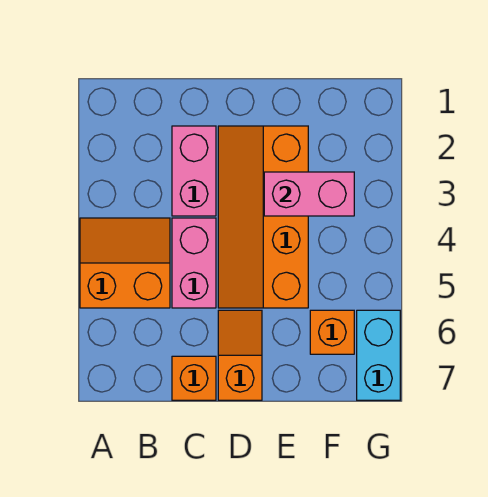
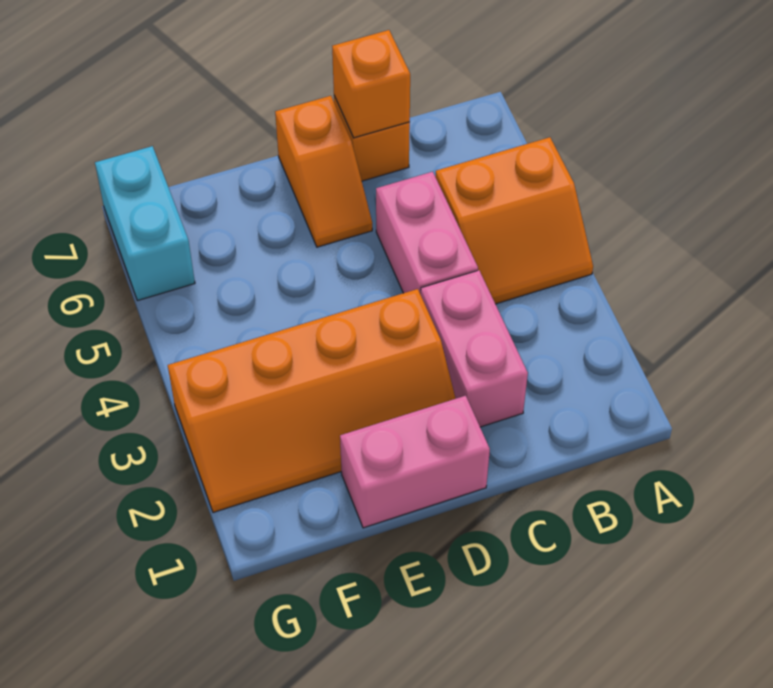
orange slope D2:E5 level 1 top E -> orange slope D2:G3 level 1 top 3
pink brick E3:F3 level 2 -> pink brick D1:E1 level 1
orange brick F6 level 1 -> orange brick C7 level 2

